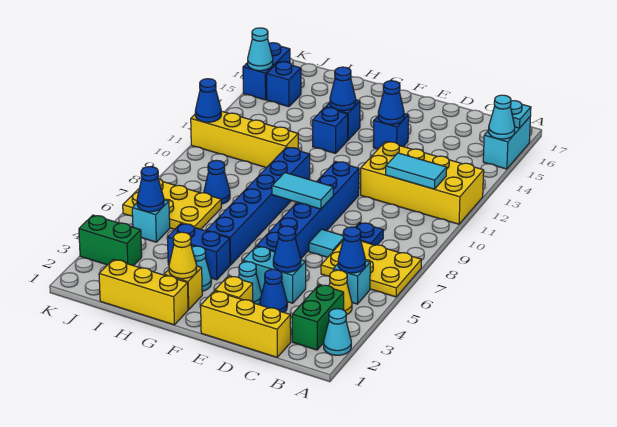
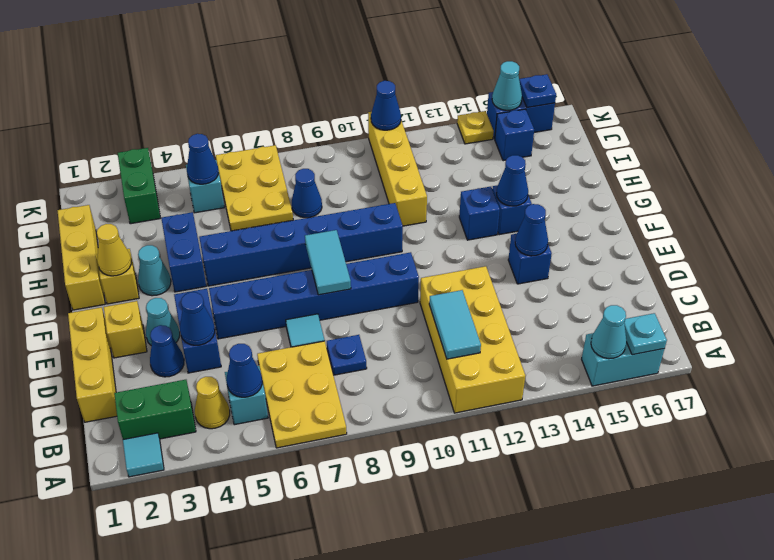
cyan cone A2 level 1 -> cyan tile A2 level 1
cyan brick D4:E4 level 1 -> blue brick D4:E4 level 1
none -> yellow plate K14 level 1
none -> blue plate K16 level 2

